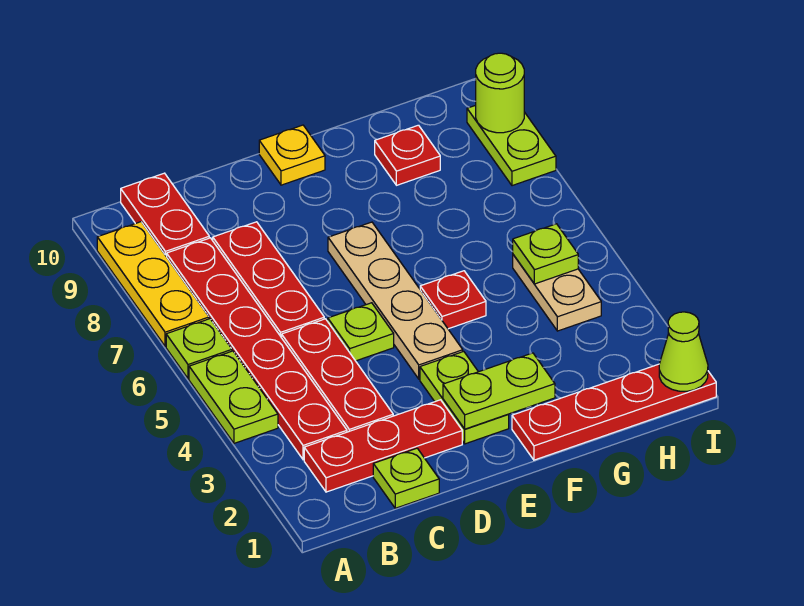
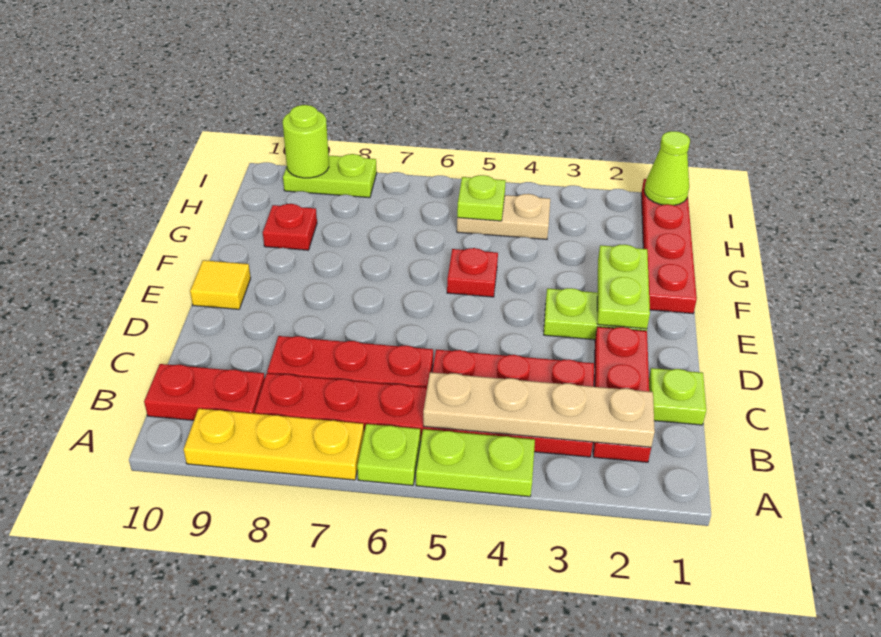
lime plate D5 level 1 -> none
tan plate E4:E7 level 1 -> tan plate B2:B5 level 2
yellow plate E10 level 1 -> yellow tile E10 level 1

